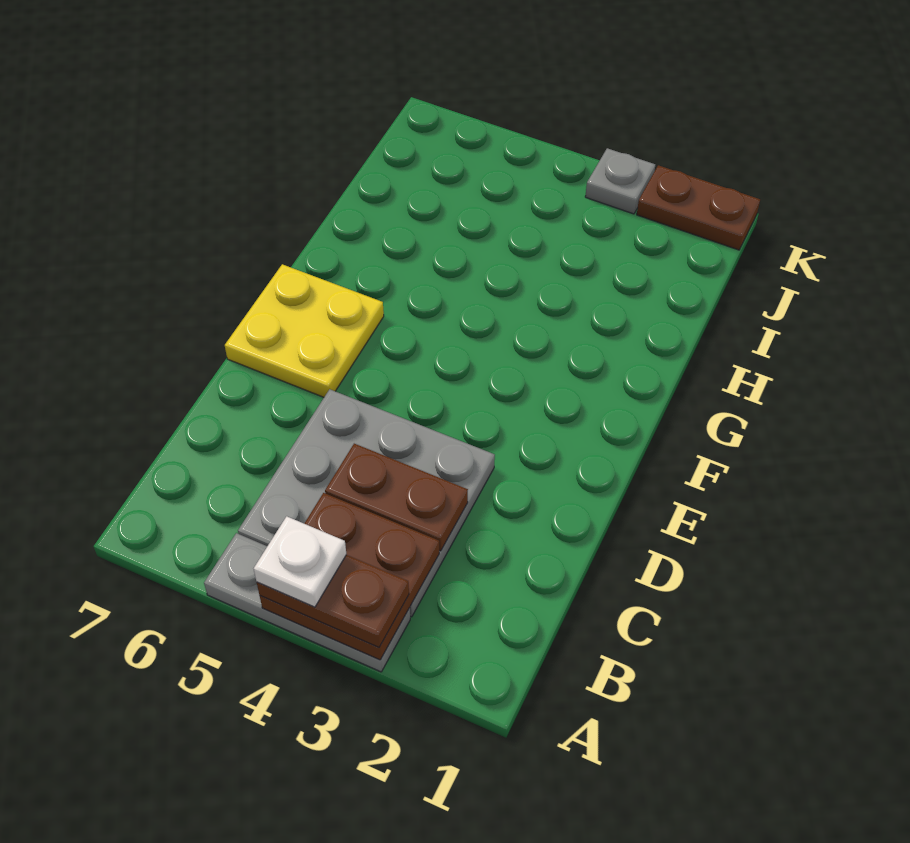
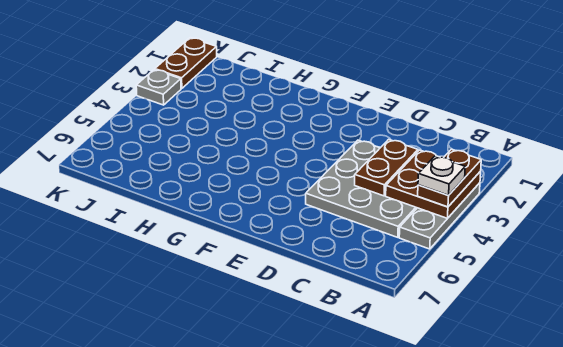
yellow plate E6:F7 level 1 -> none

